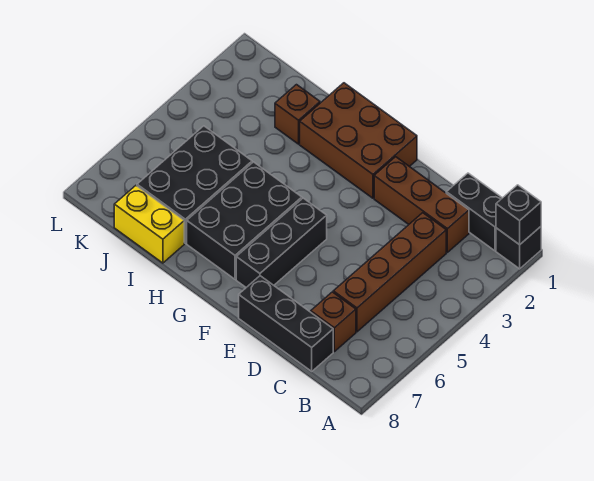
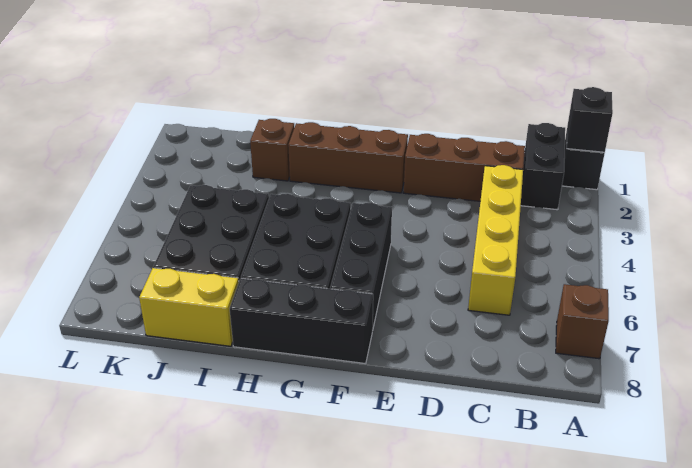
black brick B1:C1 level 1 -> black brick B1:B2 level 1
brown brick C3:C6 level 1 -> yellow brick C3:C6 level 1
brown brick C7 level 1 -> brown brick A7 level 1
black brick C8:E8 level 1 -> black brick F8:H8 level 1
brown brick F1:H2 level 1 -> brown brick F2:H2 level 1

